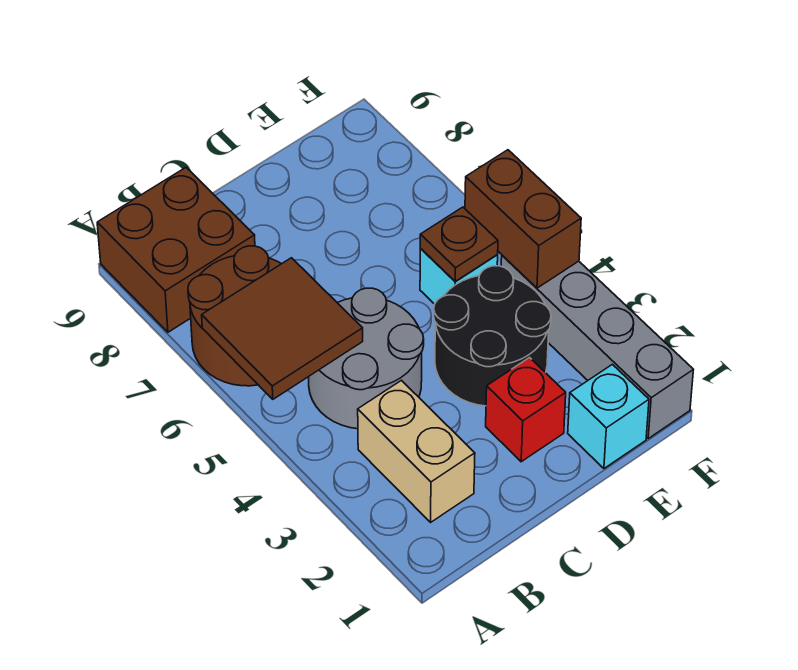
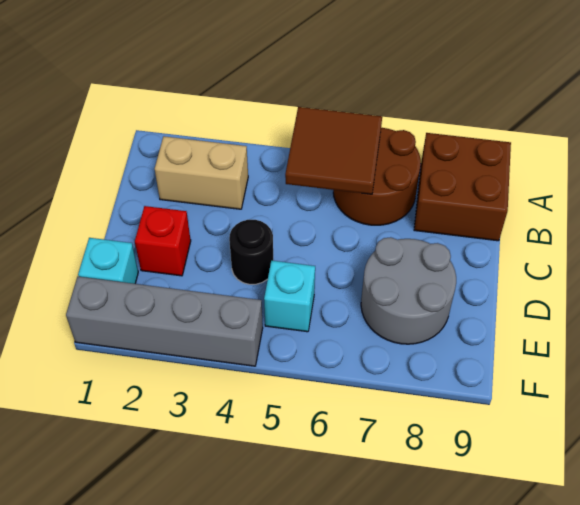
grey round brick B4:C5 level 1 -> grey round brick D7:E8 level 1
black round brick D3:E4 level 1 -> black round brick D4 level 1
brown plate E5 level 2 -> none
brown brick F4:F5 level 2 -> none

